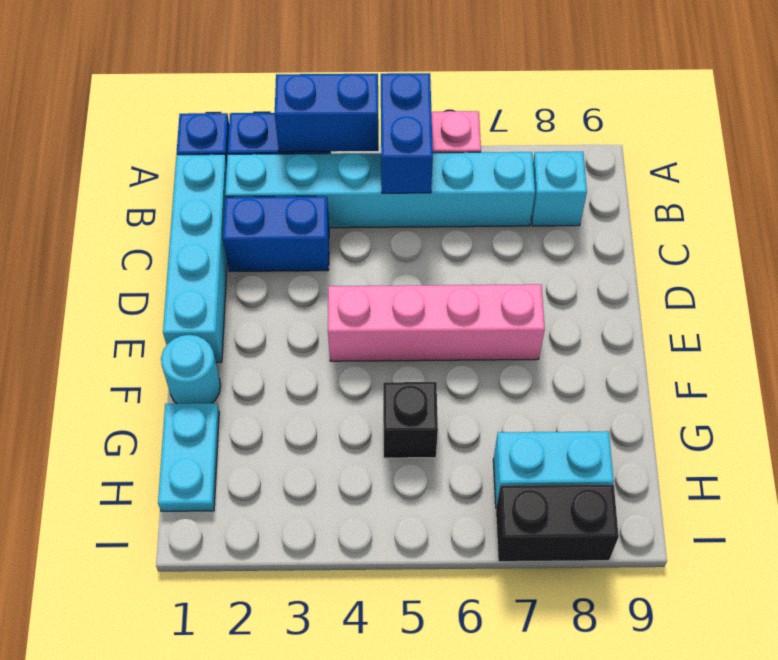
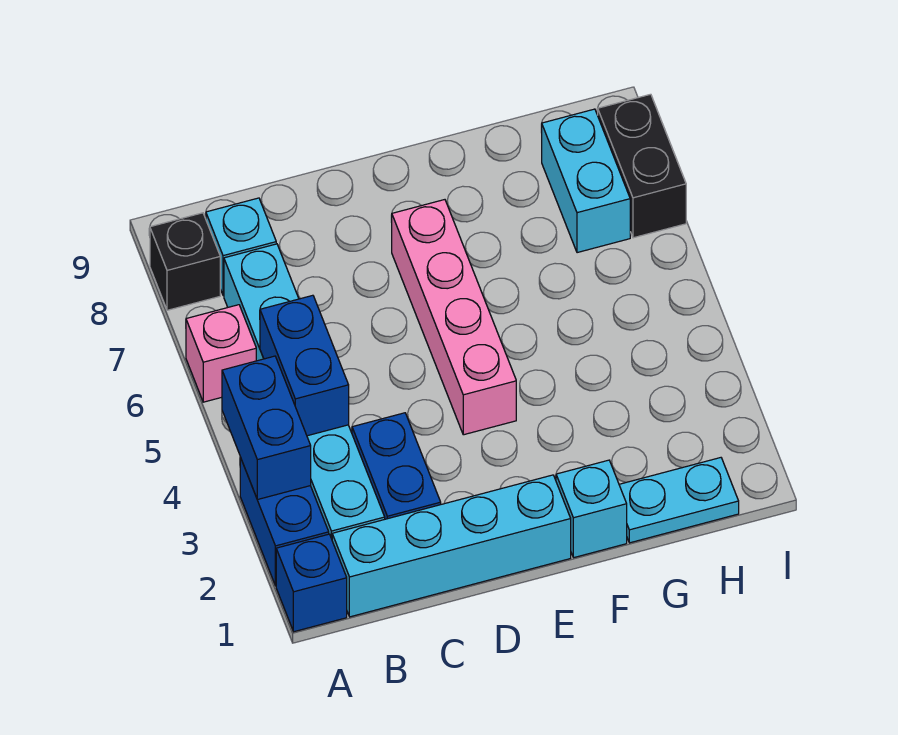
blue brick A5:B5 level 2 -> blue brick B4:B5 level 2
cyan round brick F1 level 1 -> cyan brick F1 level 1
black brick G5 level 1 -> black brick A8 level 1

